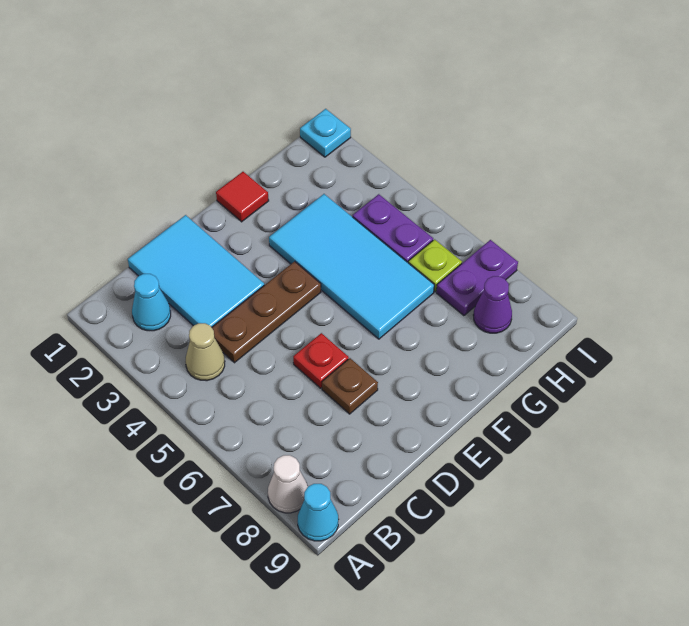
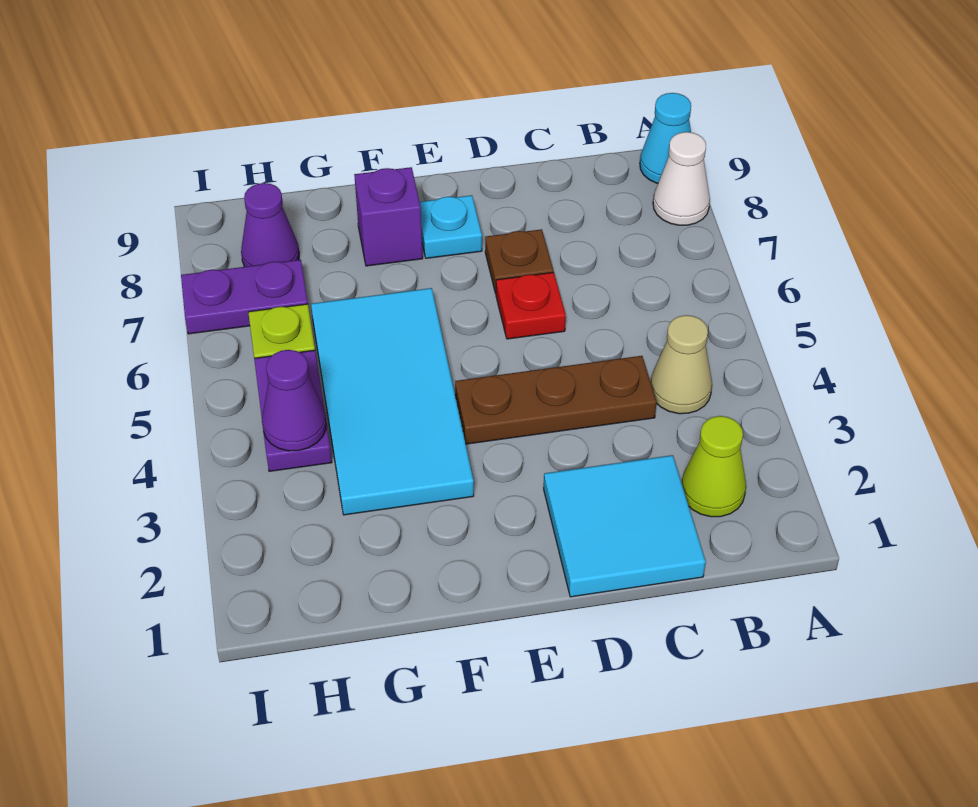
cyan cone B2 level 1 -> lime cone B2 level 1
cyan tile C1:D3 level 1 -> cyan tile C1:D2 level 1
red tile F1 level 1 -> none
none -> purple brick F8 level 1
none -> purple cone H4 level 2
cyan plate I1 level 1 -> cyan plate E8 level 1

